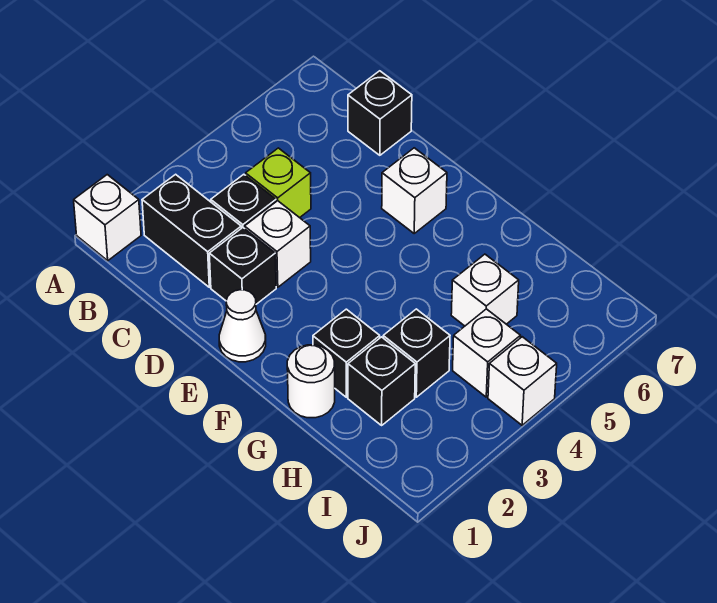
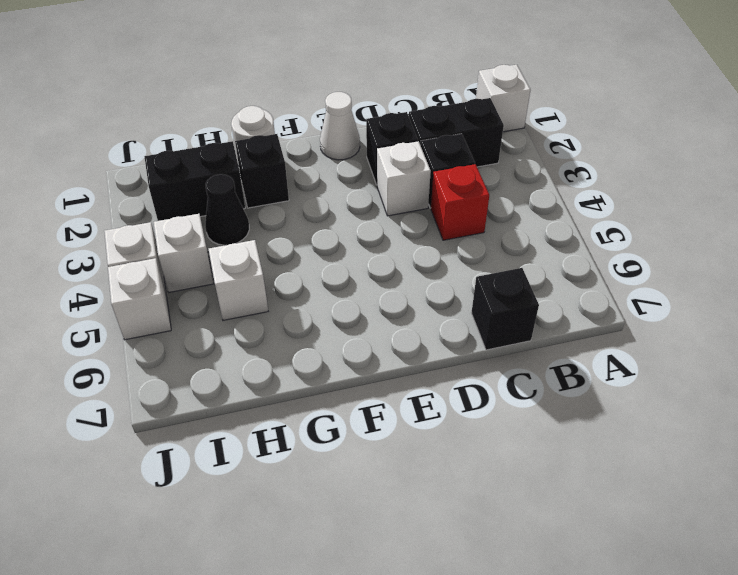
lime brick C4 level 1 -> red brick C4 level 1
white brick E6 level 1 -> white brick J5 level 1
black brick H2 level 1 -> black brick H2:I2 level 1
black brick H3 level 1 -> black cone H3 level 1

